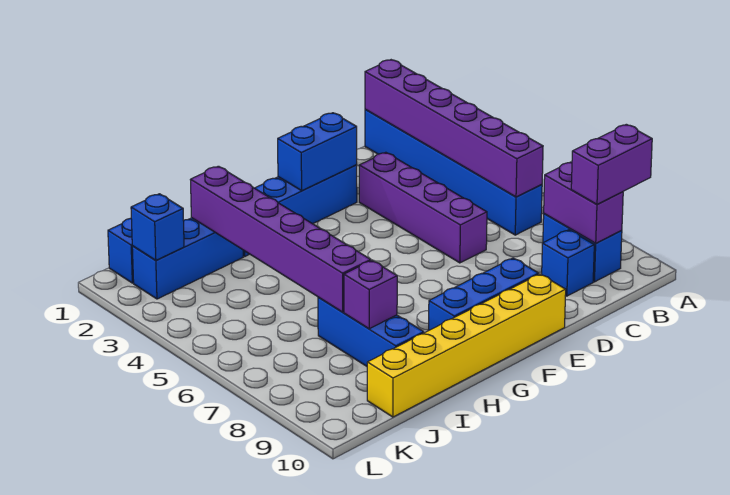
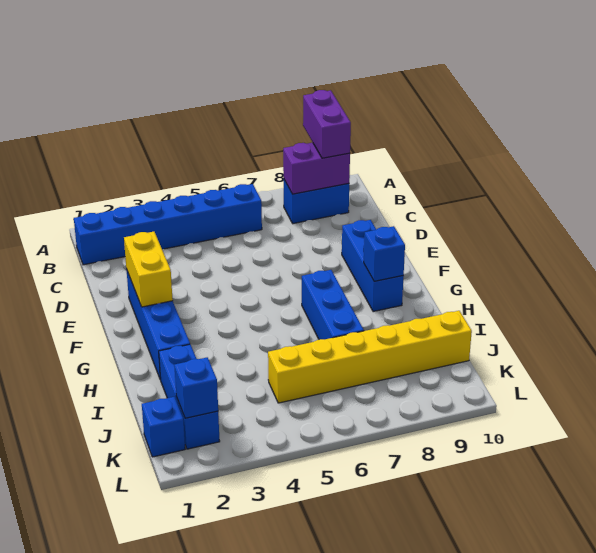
purple brick B1:B6 level 2 -> none
blue brick C9 level 1 -> blue brick G9 level 2
purple brick D3:D6 level 1 -> none
blue brick E2:F2 level 2 -> yellow brick E2:F2 level 2
yellow brick E10:J10 level 1 -> yellow brick J5:J10 level 1
purple brick I2:I7 level 2 -> none
blue brick I7:I9 level 1 -> blue brick G7:I7 level 1
purple brick I8 level 2 -> none

